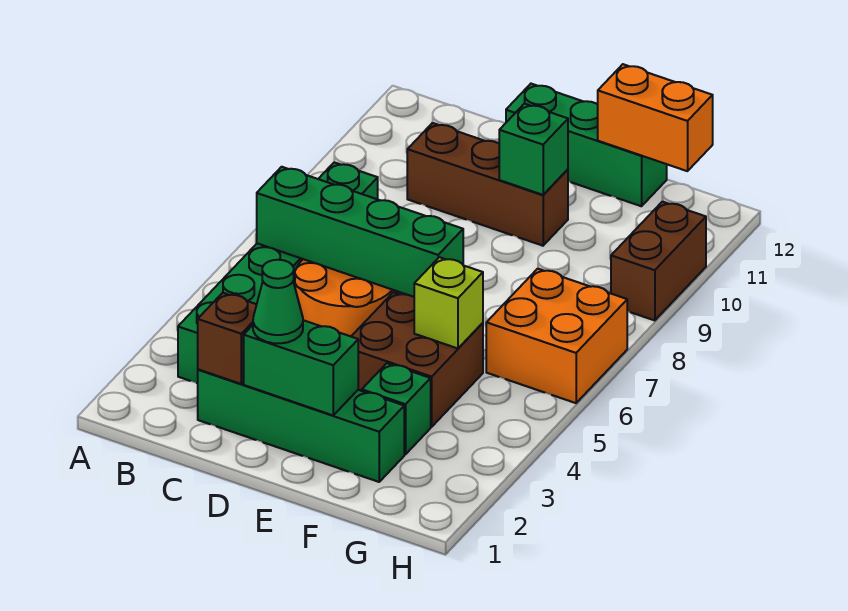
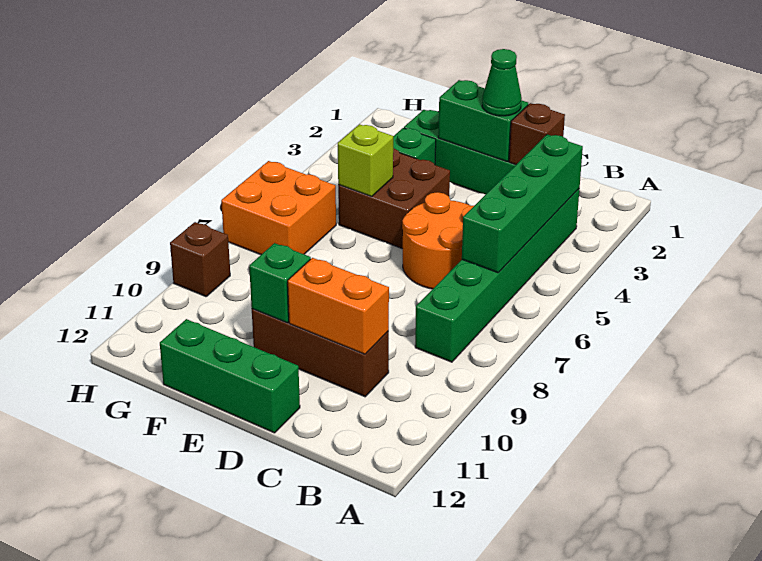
green brick B6:E6 level 2 -> green brick B3:B6 level 2
orange brick F12:G12 level 2 -> orange brick C10:D10 level 2
brown brick H9:H10 level 1 -> brown brick H9 level 1

